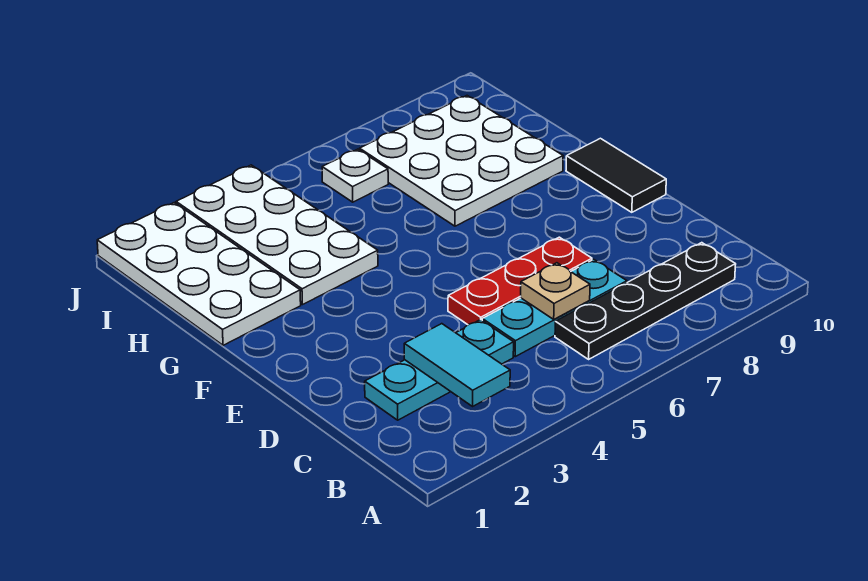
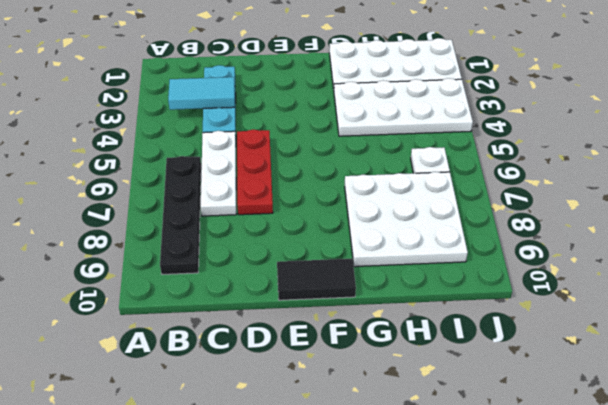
cyan plate C5:C7 level 1 -> white plate C5:C7 level 1
tan plate C6 level 2 -> none

